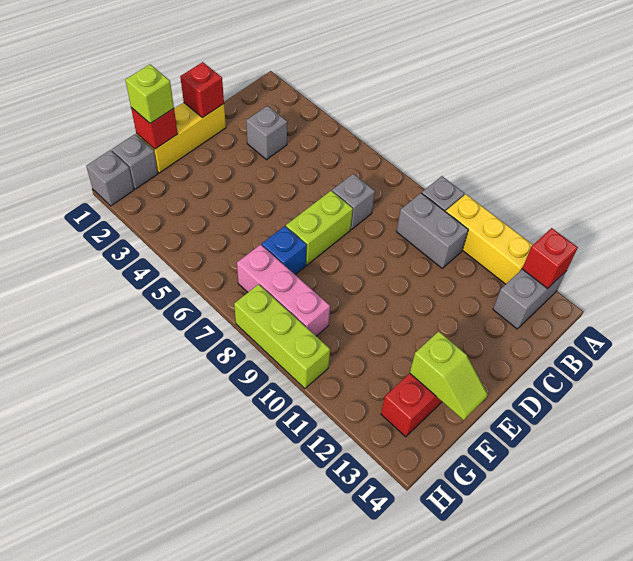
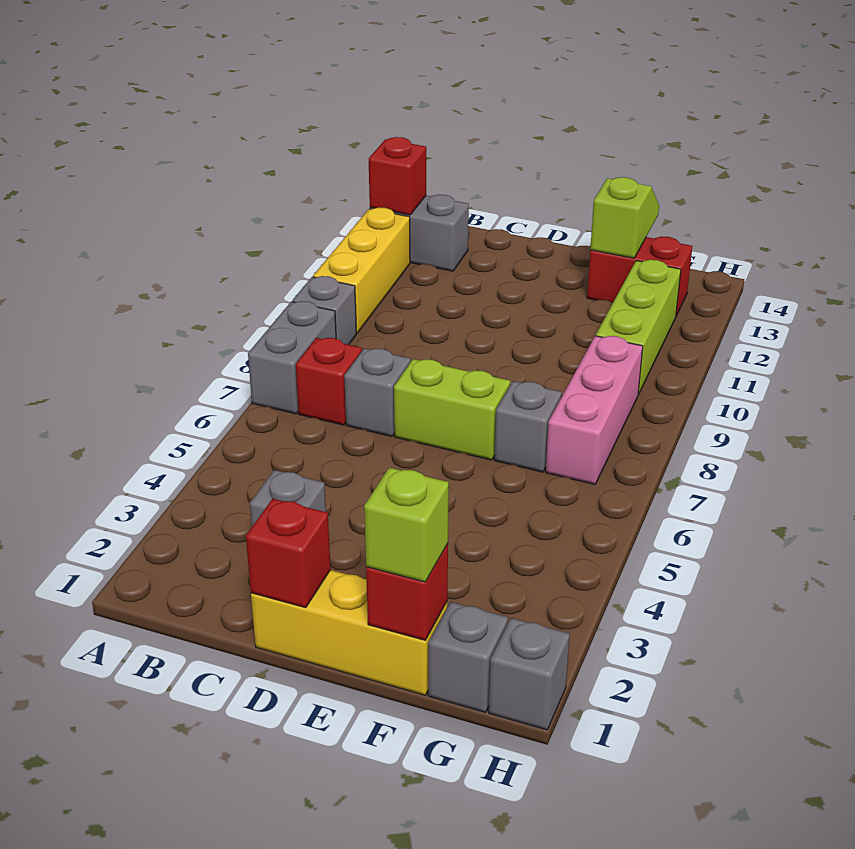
none -> red brick B7 level 1
grey brick B9:B10 level 1 -> grey brick A7:A8 level 1
blue brick F7 level 1 -> grey brick F7 level 1
lime brick H8:H10 level 1 -> lime brick G10:G12 level 1

